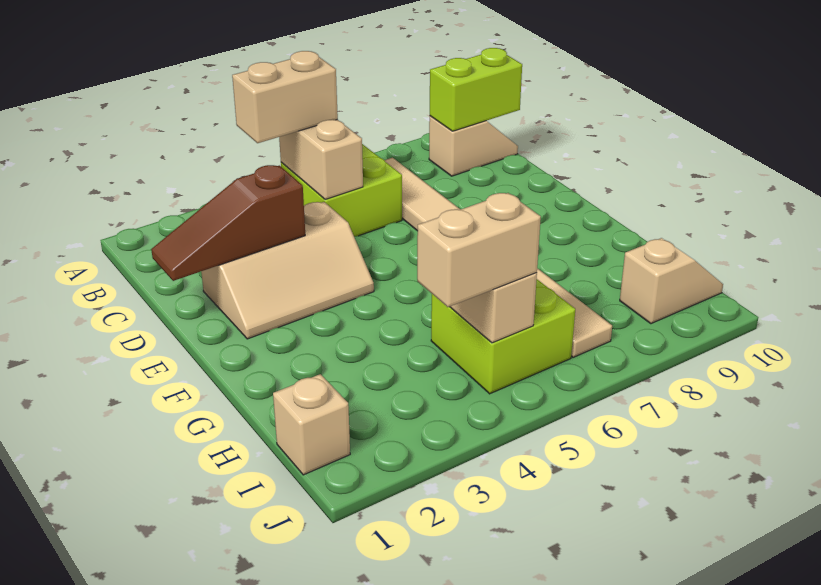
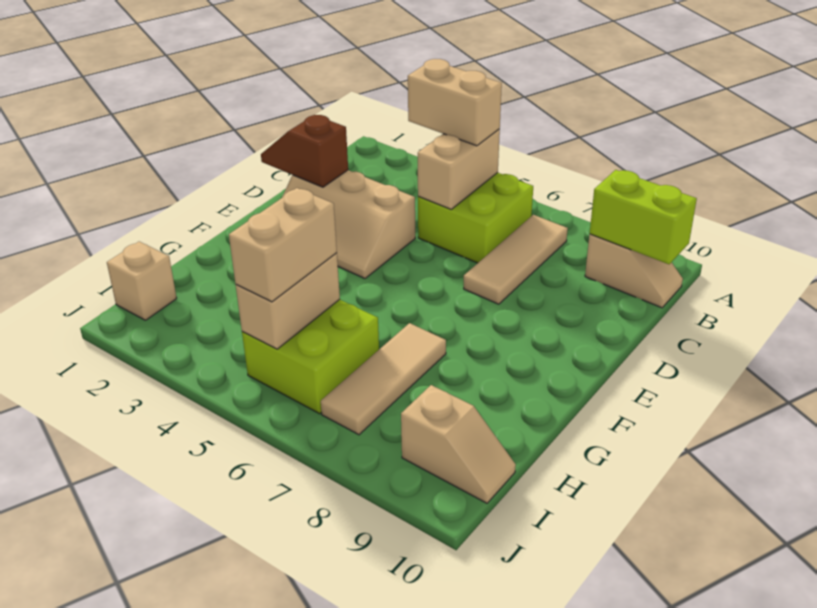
brown slope D1:D3 level 2 top 3 -> brown slope D1:D2 level 2 top 2
tan brick I4:I5 level 3 -> tan brick H5:I5 level 3

